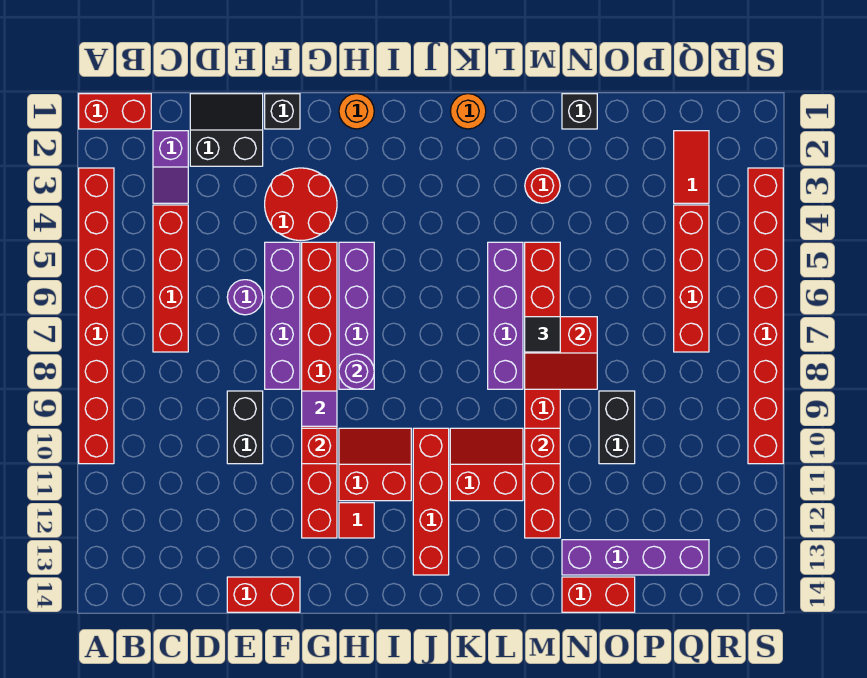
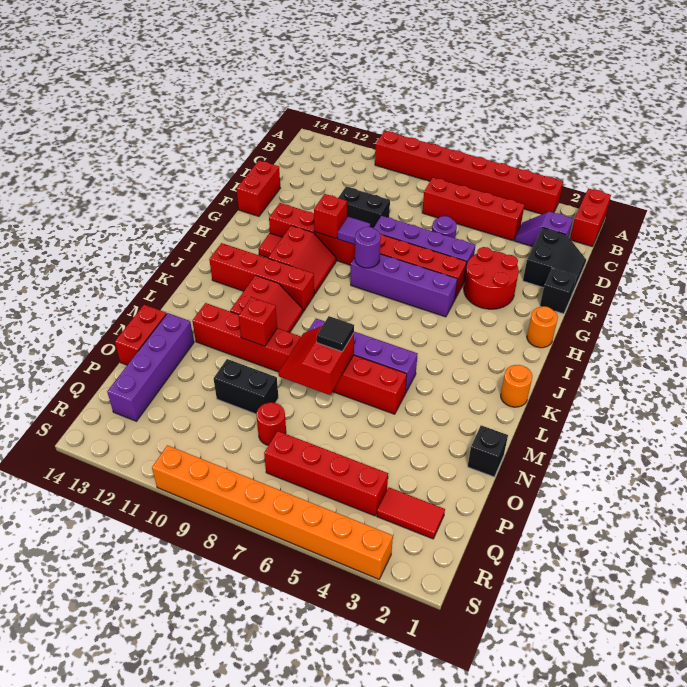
red round brick M3 level 1 -> red round brick P8 level 1
red brick S3:S10 level 1 -> orange brick S3:S10 level 1

